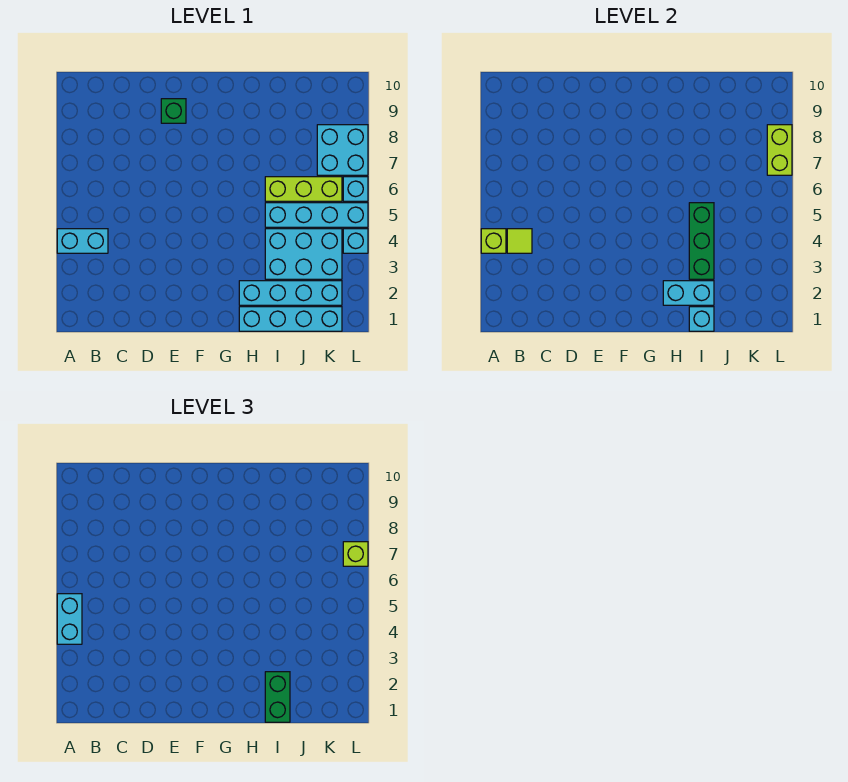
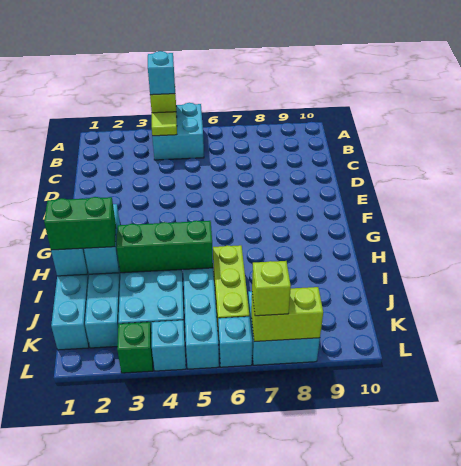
cyan brick A4:B4 level 1 -> cyan brick A4:B5 level 1
cyan brick A4:A5 level 3 -> cyan brick A4 level 3
green brick E9 level 1 -> green brick L3 level 1

